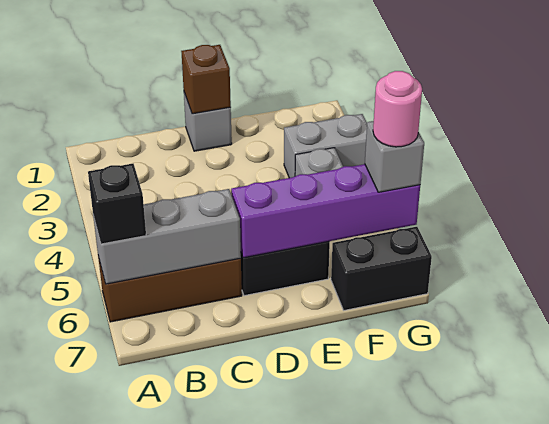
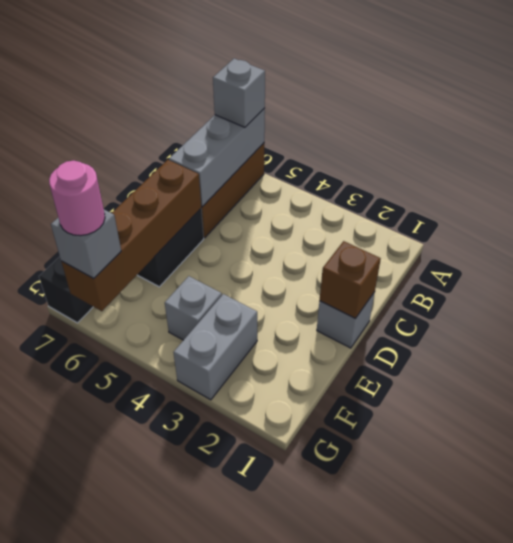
black brick A6 level 3 -> grey brick A6 level 3
purple brick D6:G6 level 2 -> brown brick D6:G6 level 2

